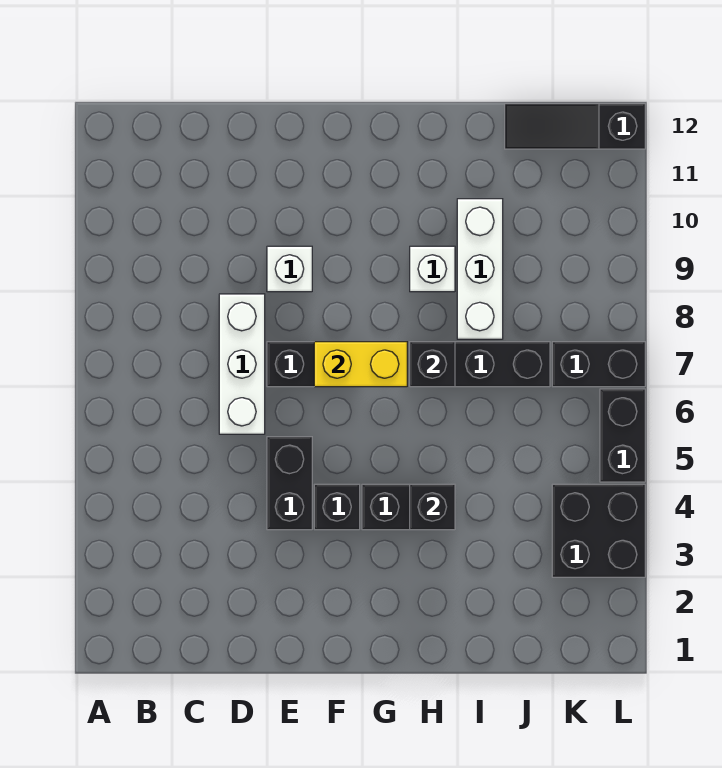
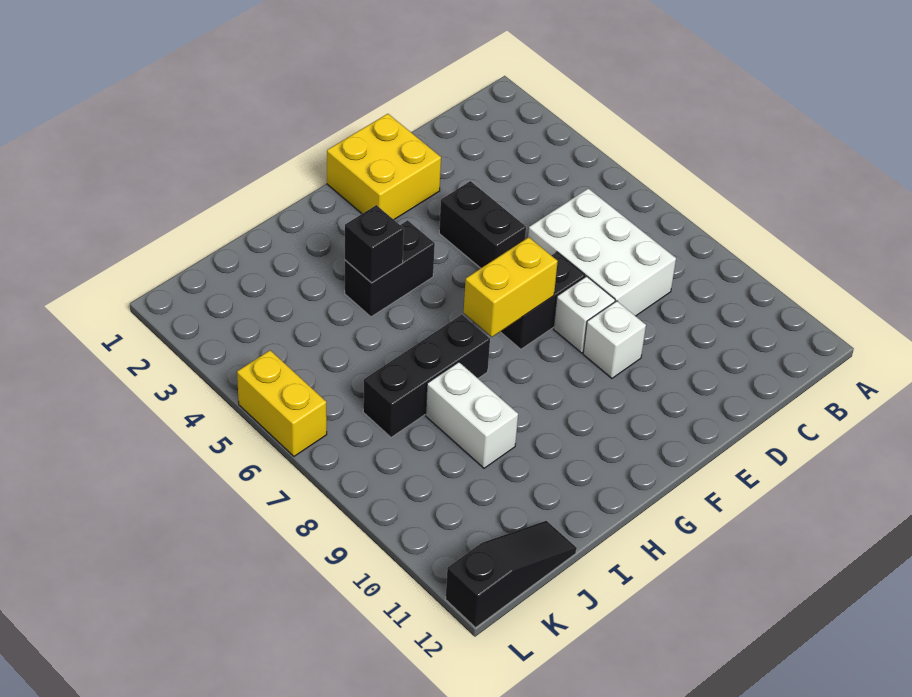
white brick D6:D8 level 1 -> white brick C6:D8 level 1
none -> yellow brick E1:F2 level 1
black brick F4 level 1 -> none
black brick H7 level 2 -> none
white brick H9 level 1 -> white brick E8 level 1
white brick I8:I10 level 1 -> white brick I8:I9 level 1
black brick K3:L4 level 1 -> none
black brick K7:L7 level 1 -> none
black brick L5:L6 level 1 -> yellow brick L5:L6 level 1

